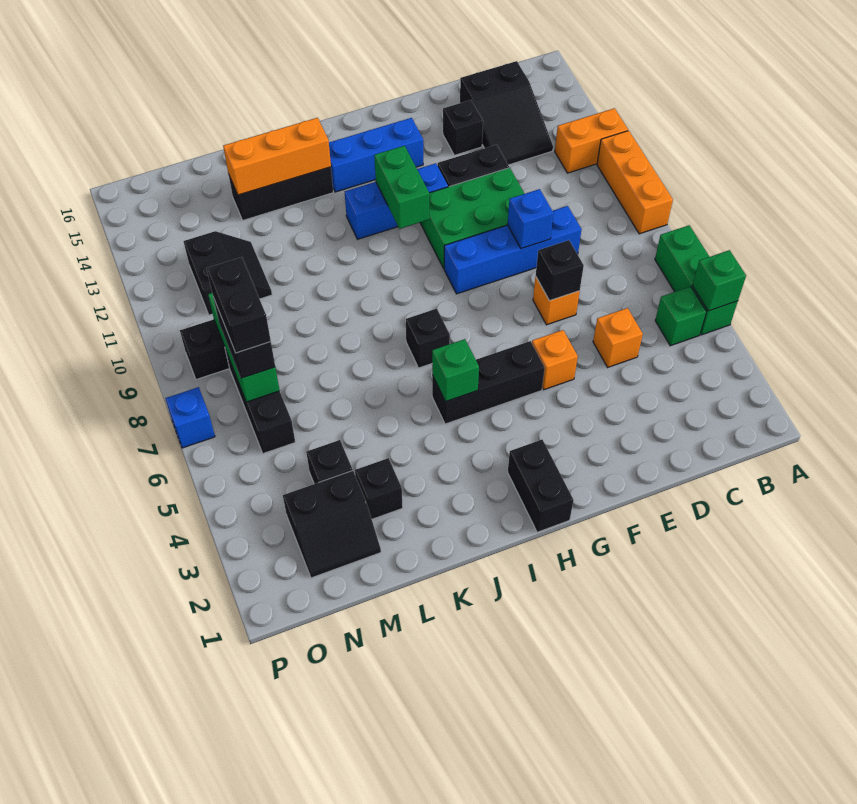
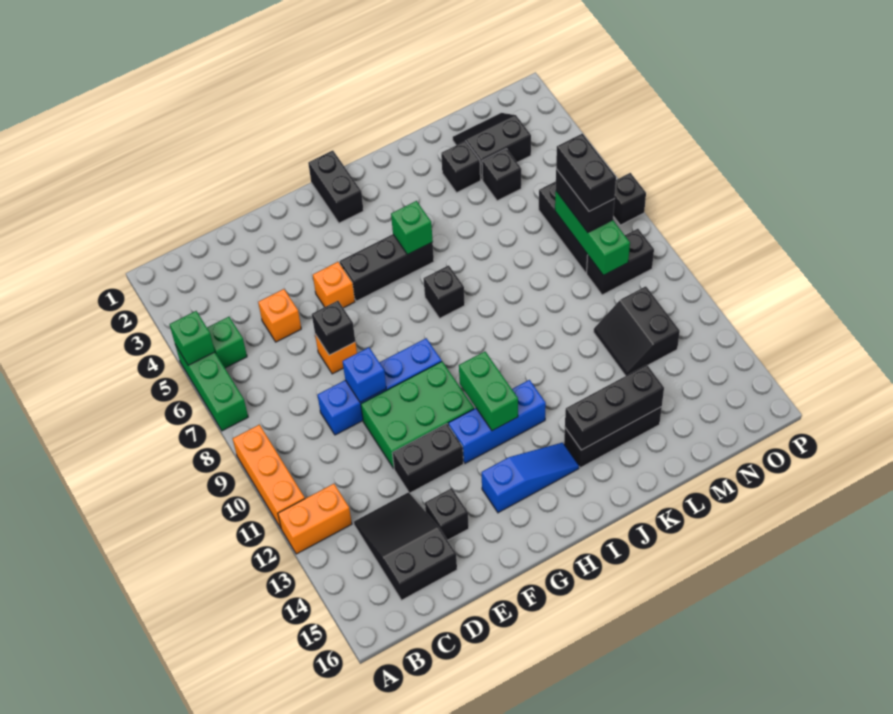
blue brick G14:I14 level 1 -> blue slope G14:I14 level 1 top G
orange brick J14:L14 level 2 -> black brick J14:L14 level 2
blue brick P7 level 1 -> black brick P7 level 1

